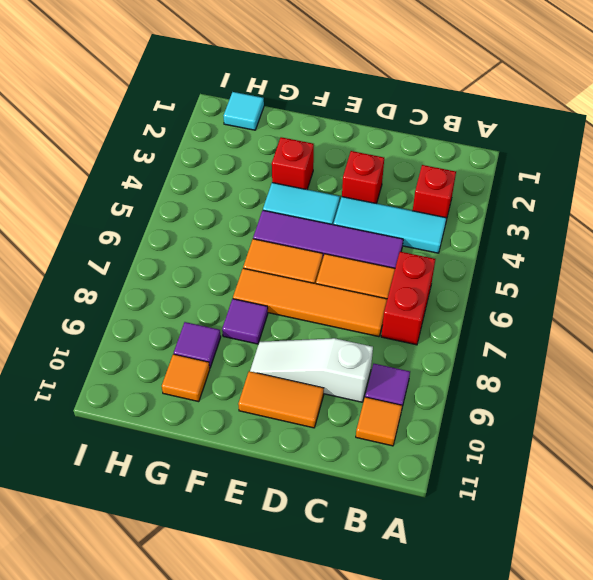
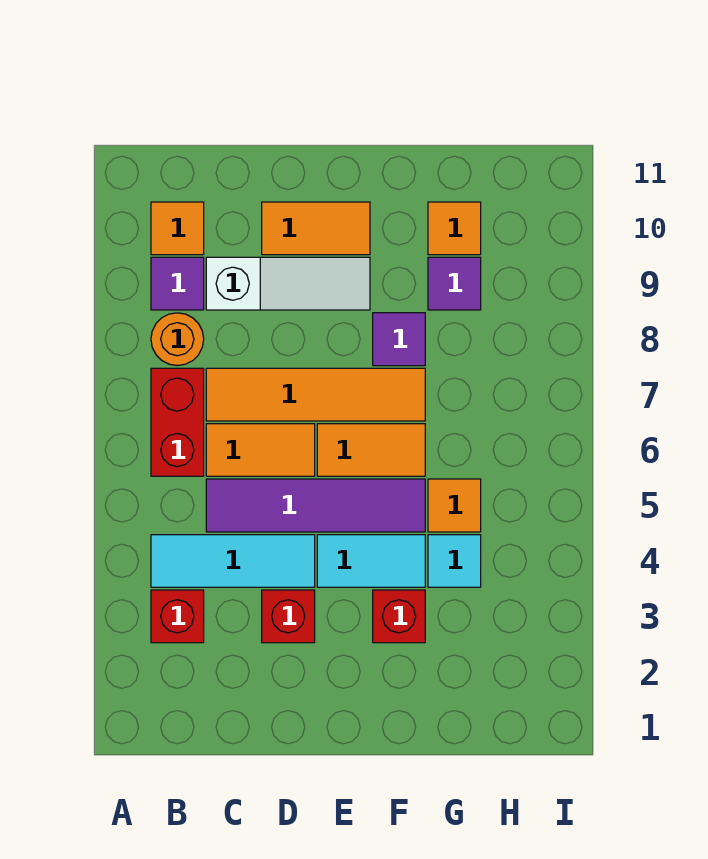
none -> orange round brick B8 level 1
none -> orange tile G5 level 1
cyan tile H1 level 1 -> cyan tile G4 level 1

